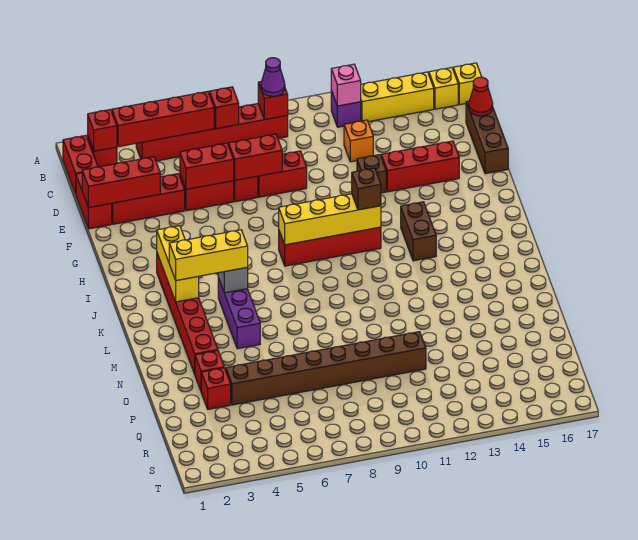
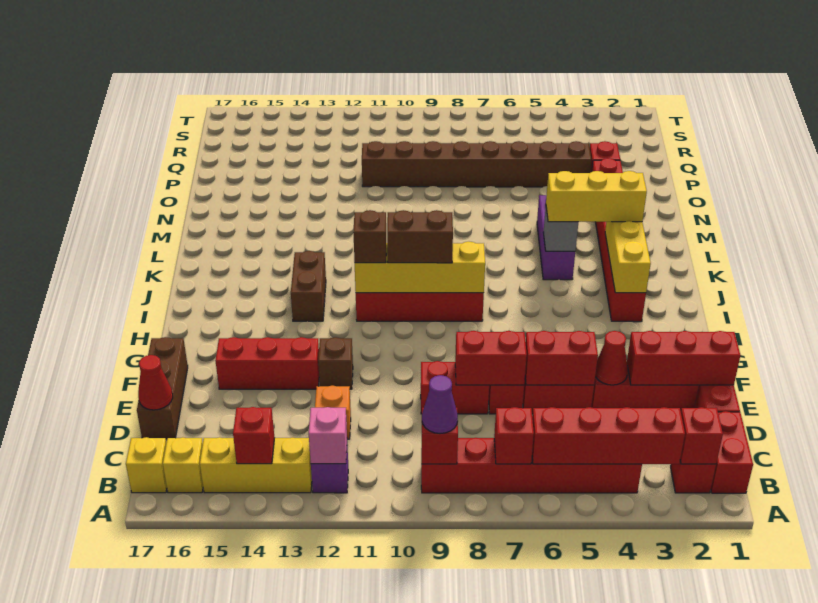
none -> red brick B14 level 2
none -> red cone E4 level 2
none -> brown brick I9:I10 level 3

